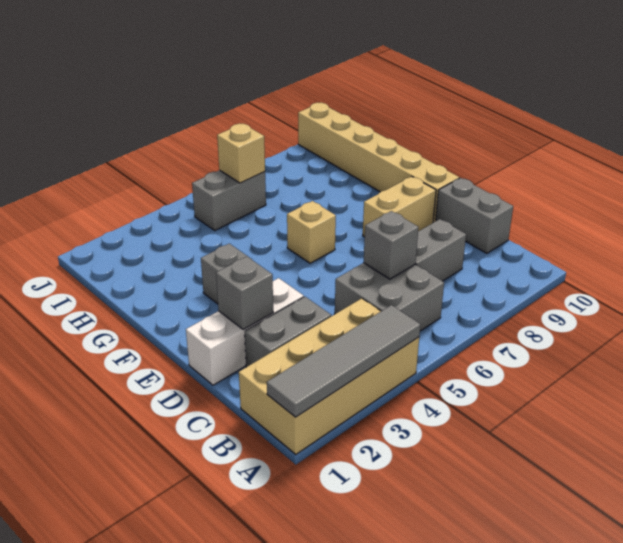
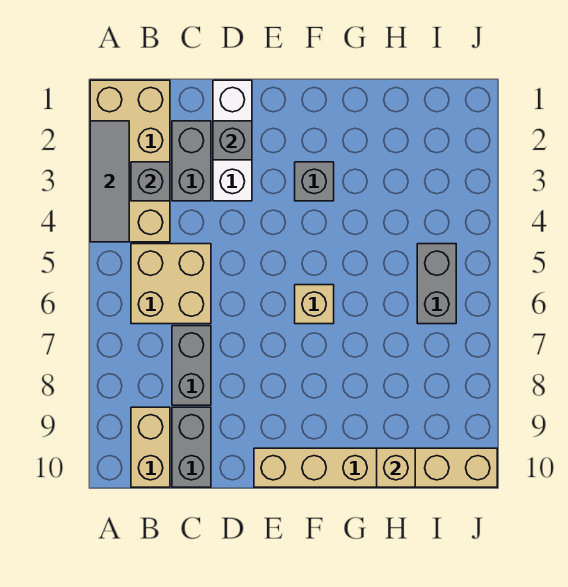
grey tile A1:A4 level 2 -> grey tile A2:A4 level 2
grey brick B5:C6 level 1 -> tan brick B5:C6 level 1
grey brick C6 level 2 -> grey brick B3 level 2
grey brick C10:D10 level 1 -> grey brick C9:C10 level 1
tan brick E8:E9 level 1 -> tan brick B9:B10 level 1
tan brick I6 level 2 -> tan brick H10 level 2

